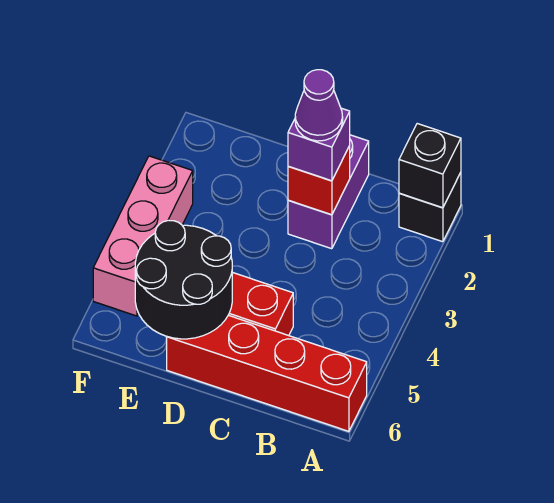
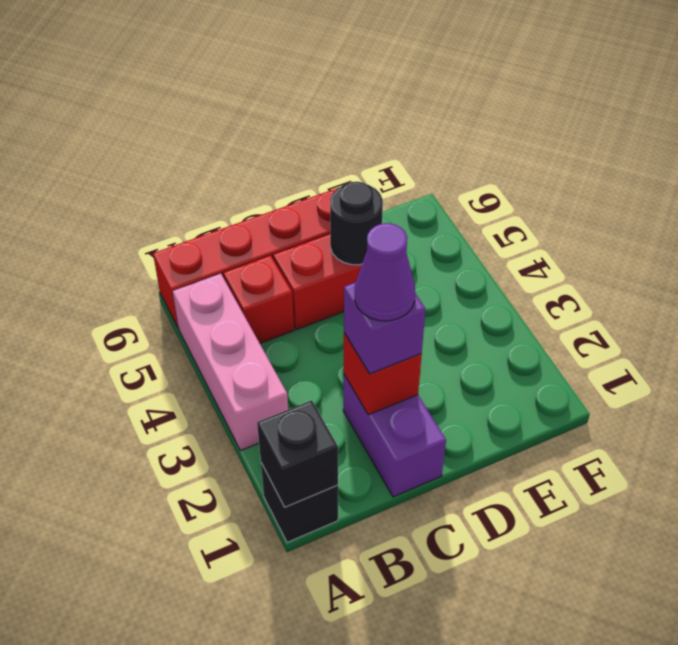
none -> red brick B5 level 1
black round brick D5:E6 level 2 -> black round brick D5 level 2
pink brick F3:F5 level 1 -> pink brick A3:A5 level 1

